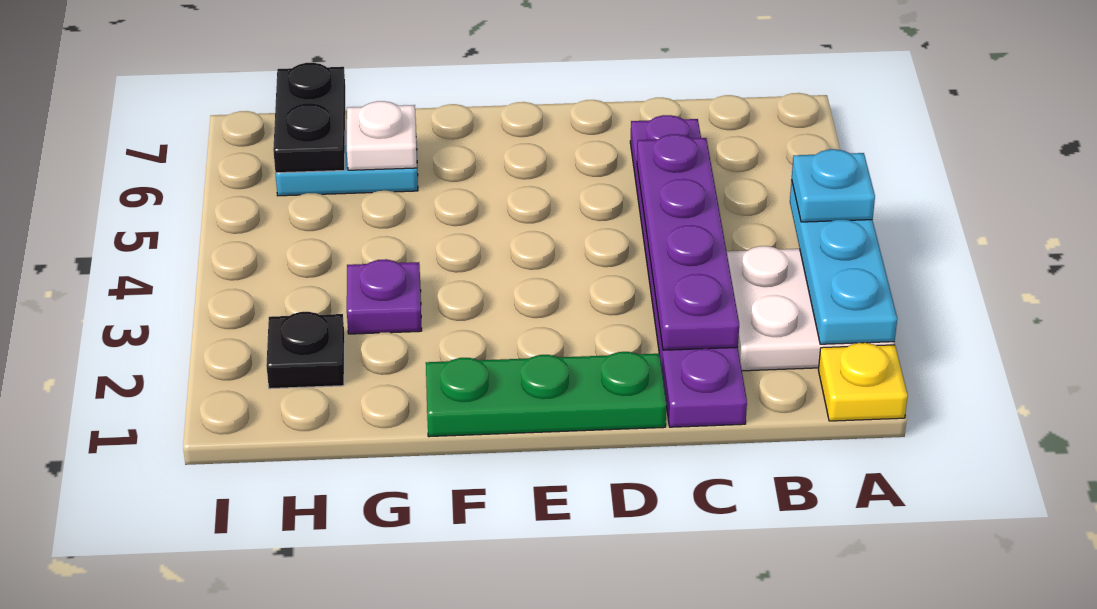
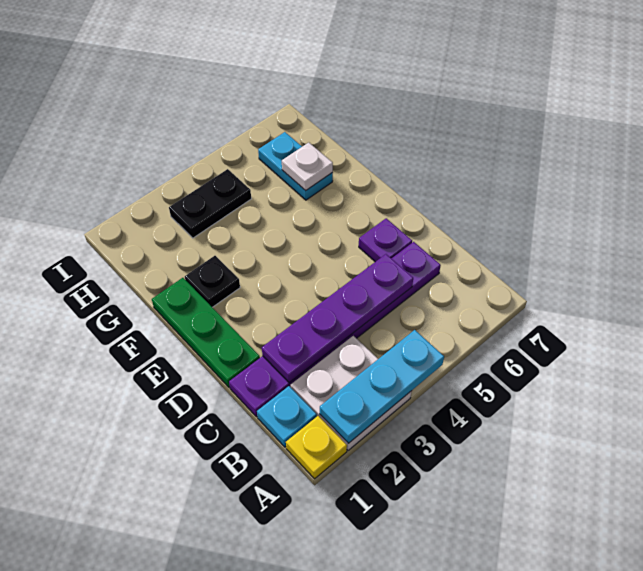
cyan plate A4 level 3 -> cyan plate B1 level 1
purple plate G3 level 1 -> purple plate D6 level 1
black plate H2 level 1 -> black plate F2 level 1
black plate H6:H7 level 2 -> black plate H3:H4 level 1

